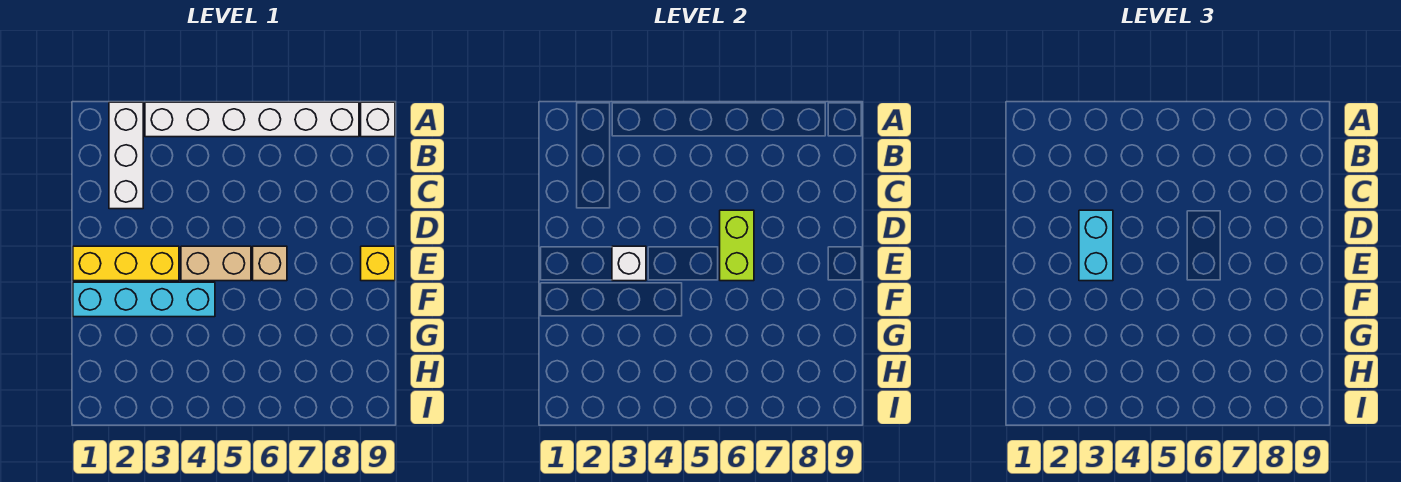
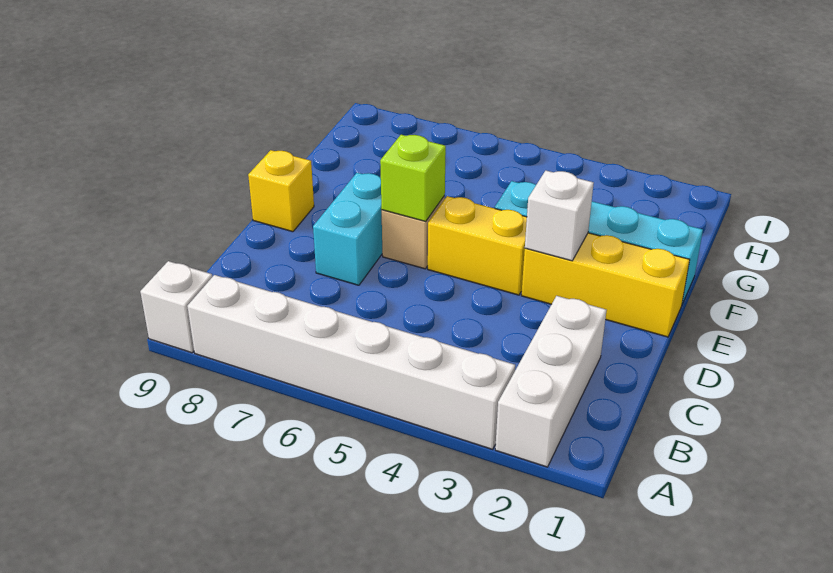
cyan brick D3:E3 level 3 -> cyan brick D7:E7 level 1
lime brick D6:E6 level 2 -> lime brick E6 level 2
tan brick E4:E5 level 1 -> yellow brick E4:E5 level 1

